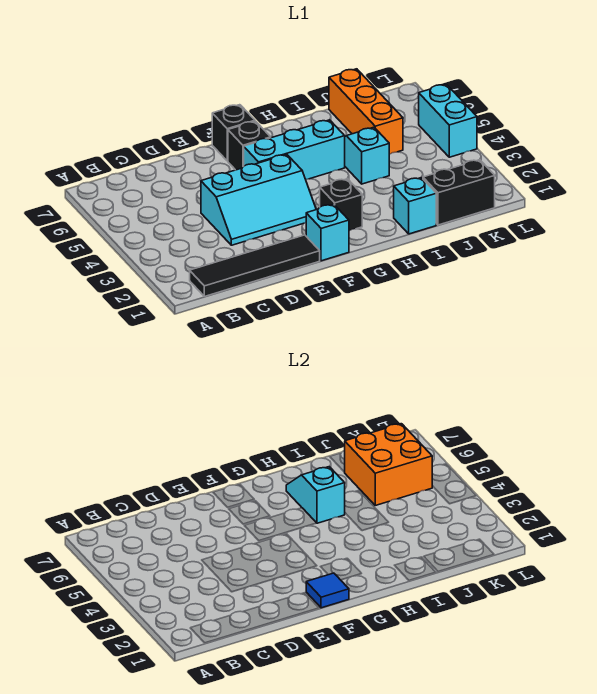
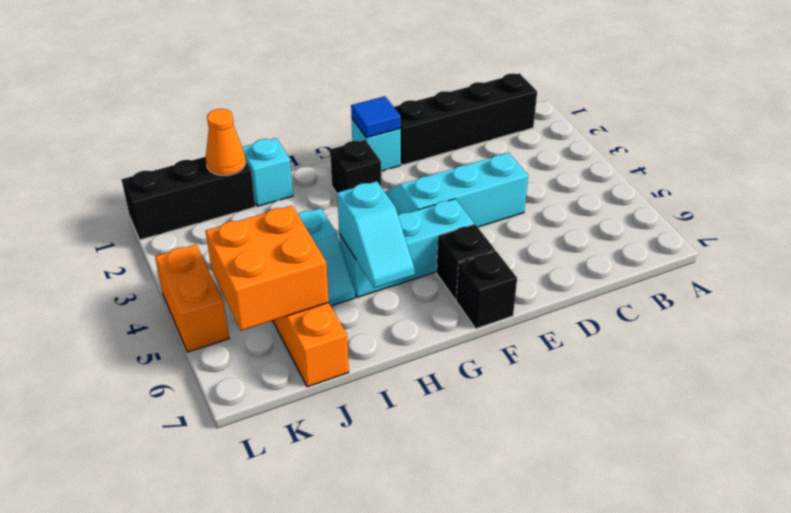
black tile B1:E1 level 1 -> black brick B1:E1 level 1
black brick J1:K1 level 1 -> black brick J1:L1 level 1
none -> orange cone J1 level 2
cyan brick L4:L5 level 1 -> orange brick L4:L5 level 1

